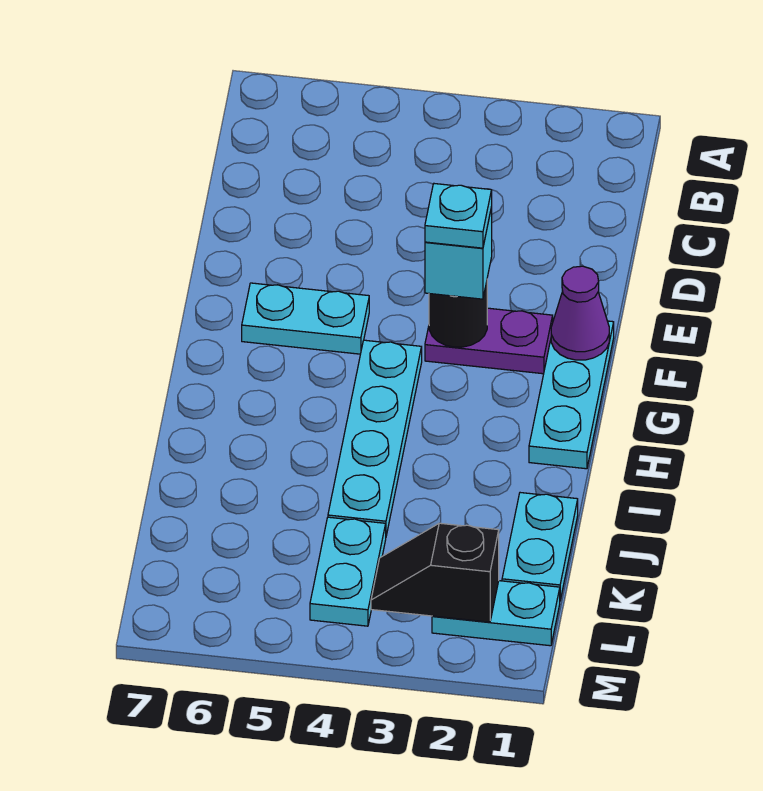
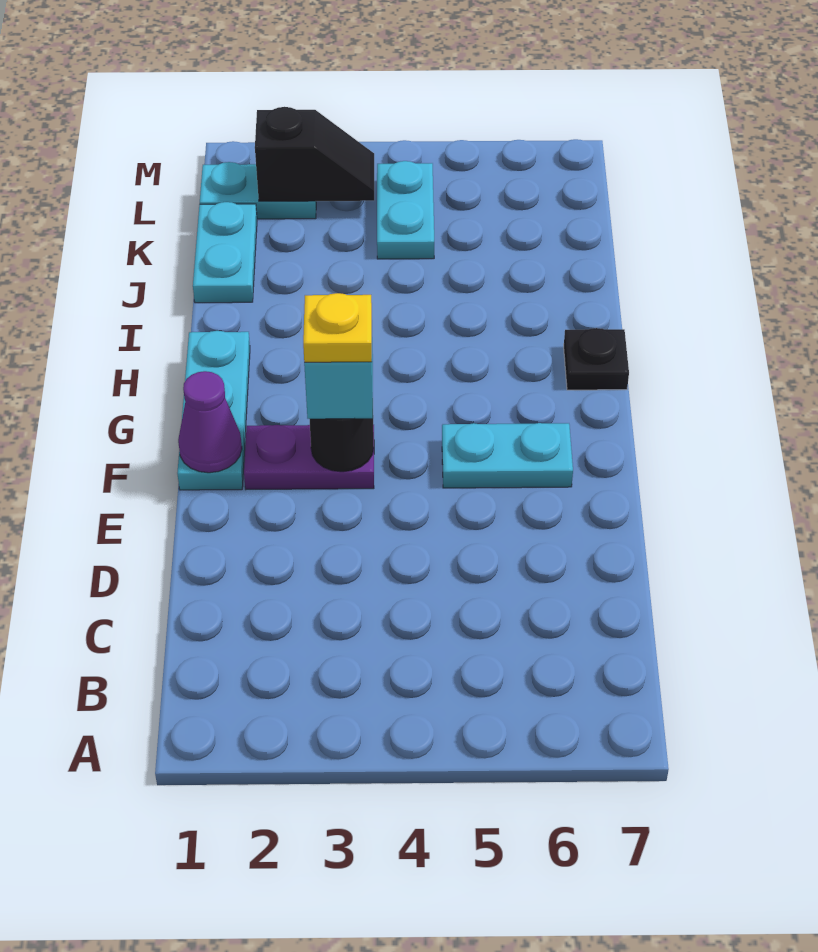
cyan plate F3 level 4 -> yellow plate F3 level 4
cyan plate G4:J4 level 1 -> none
none -> black plate H7 level 1

